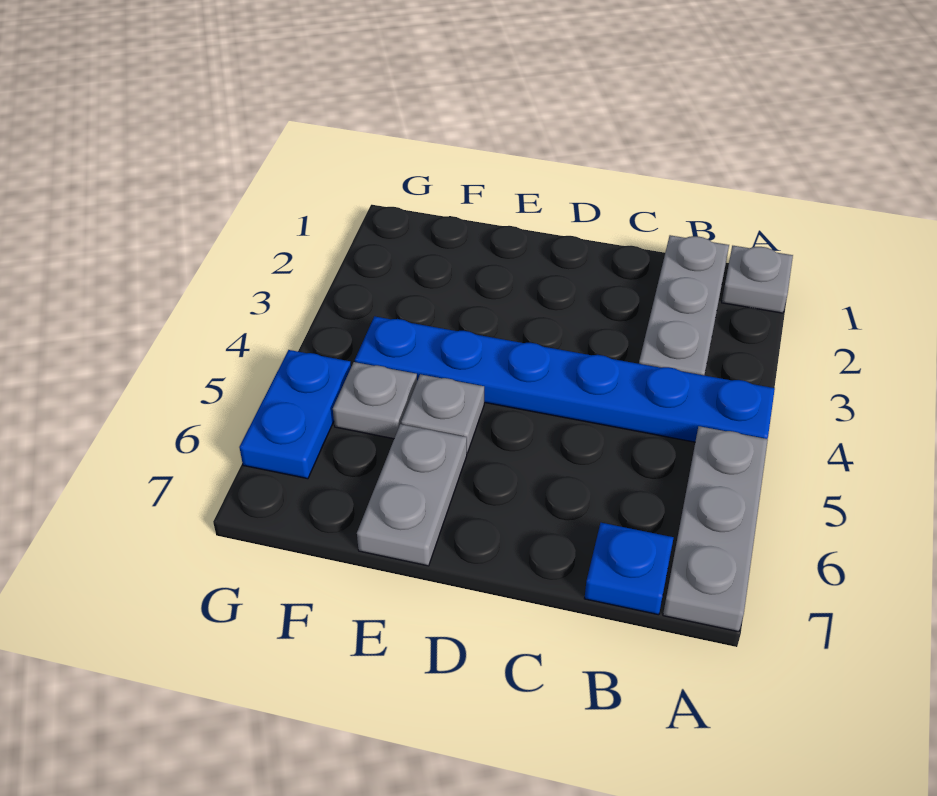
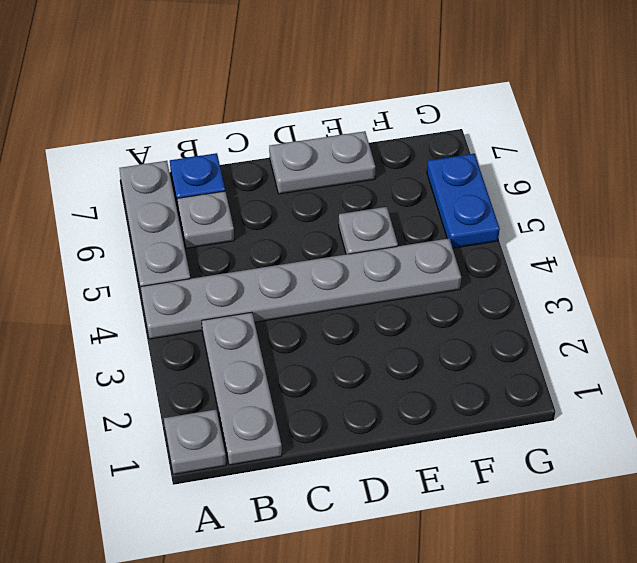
blue plate A4:F4 level 1 -> grey plate A4:F4 level 1
grey plate E6:E7 level 1 -> grey plate D7:E7 level 1
grey plate F5 level 1 -> grey plate B6 level 1

